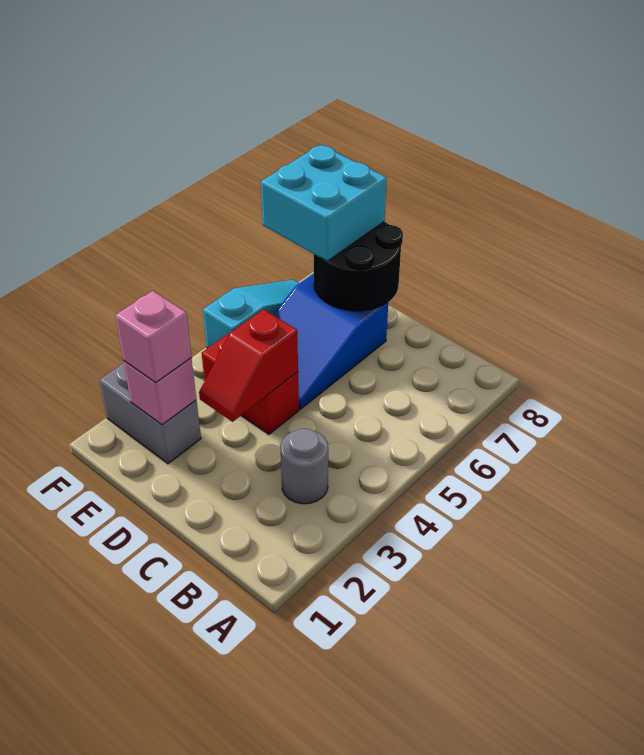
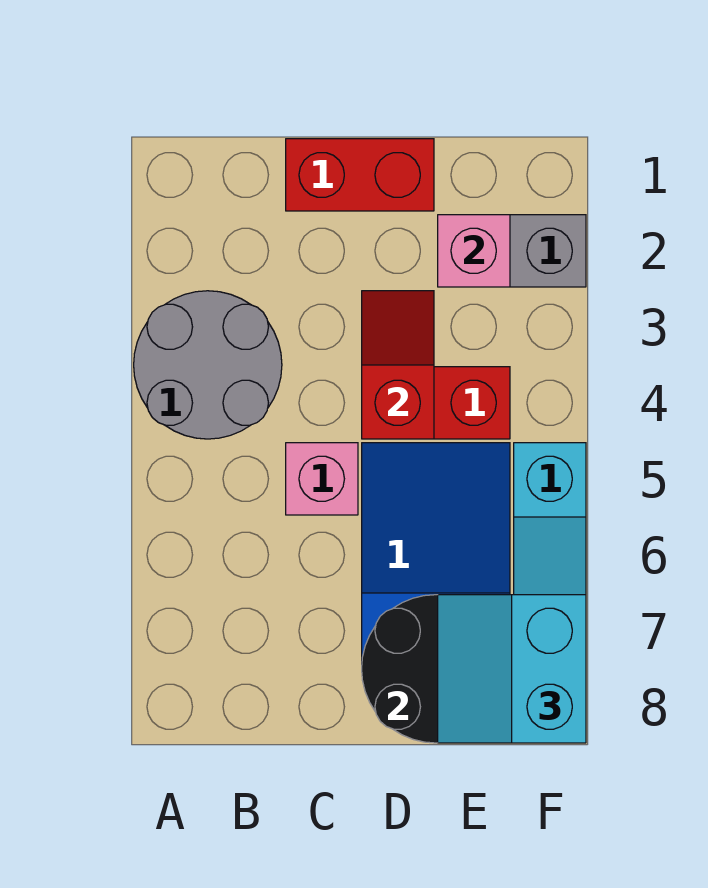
grey round brick B3 level 1 -> grey round brick A3:B4 level 1
none -> red brick C1:D1 level 1
pink brick E2 level 3 -> pink brick C5 level 1
cyan brick E7:F8 level 3 -> cyan slope E7:F8 level 3 top F

